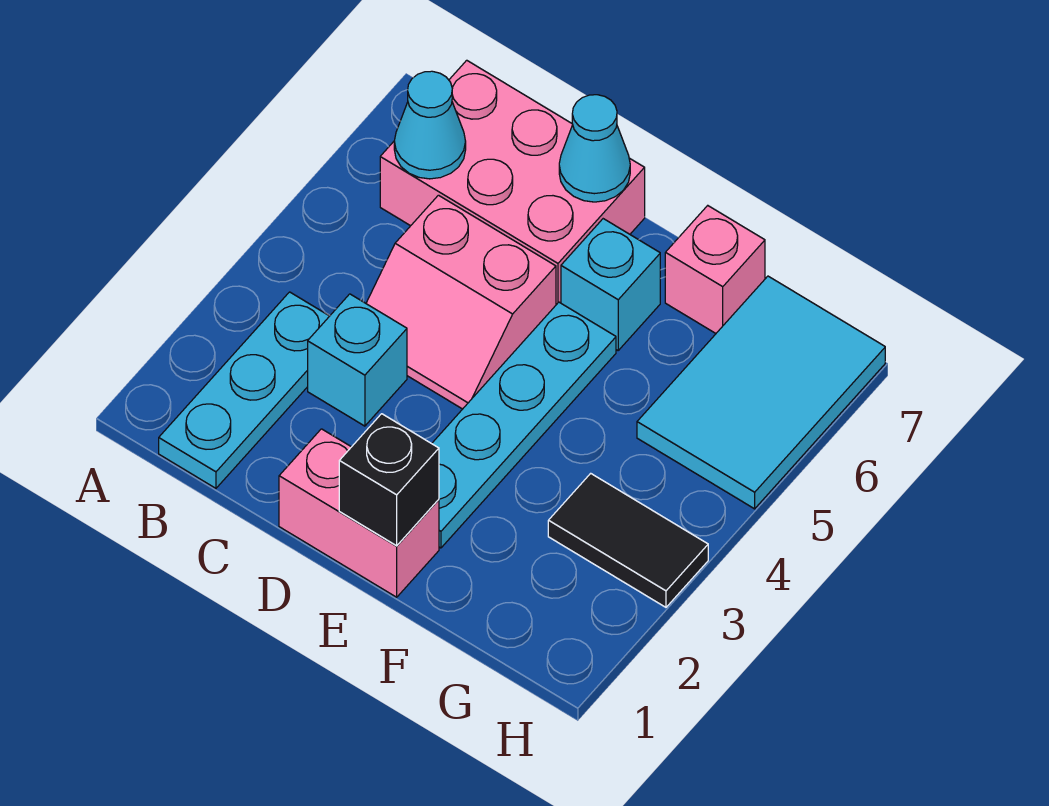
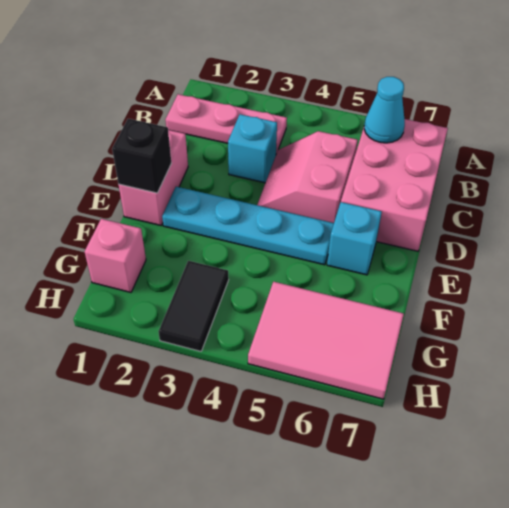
cyan plate B1:B3 level 1 -> pink plate B1:B3 level 1
cyan cone D7 level 2 -> none
pink brick F7 level 1 -> pink brick G1 level 1
cyan tile G5:H7 level 1 -> pink tile G5:H7 level 1

